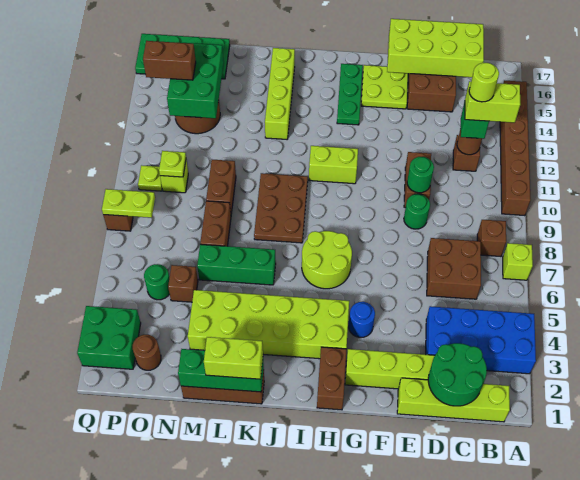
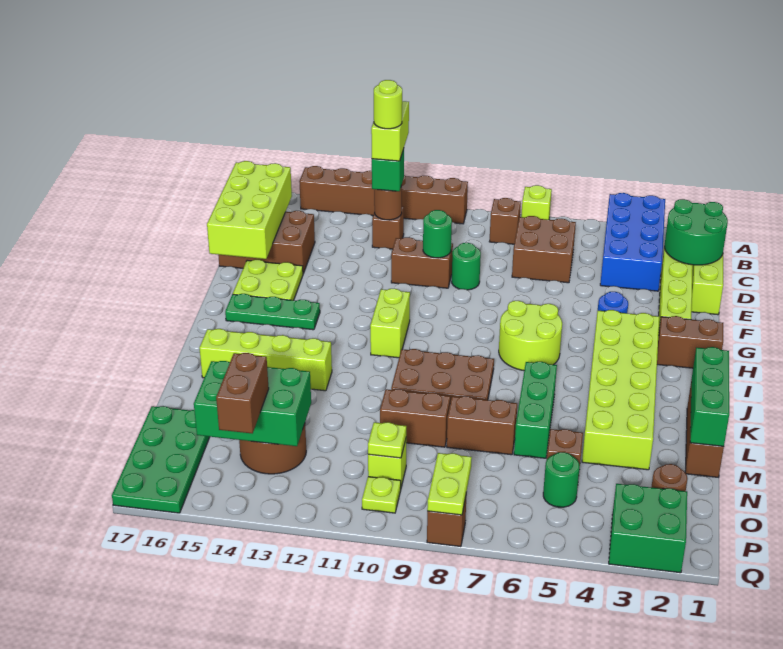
lime brick K1:L1 level 3 -> none

